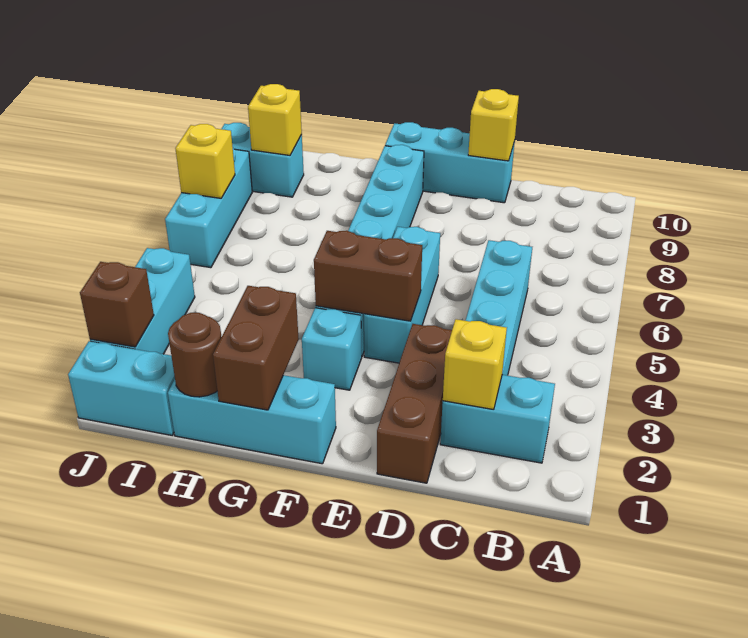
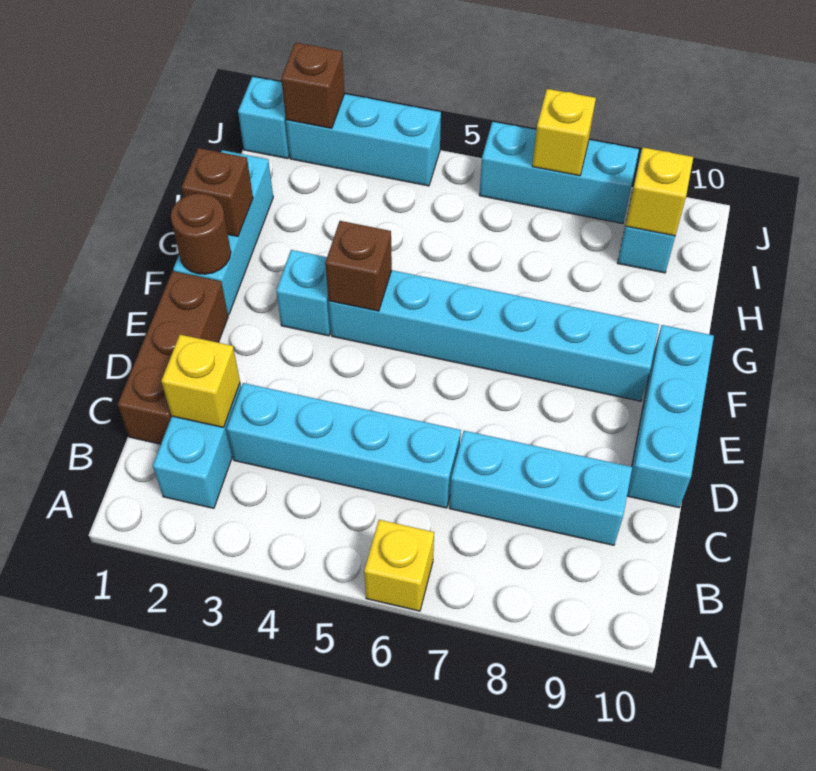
brown brick D1:D3 level 1 -> brown brick C1:E1 level 1
yellow brick D10 level 2 -> yellow brick A6 level 1
cyan brick E4:E6 level 1 -> cyan brick C7:C9 level 1
brown brick E4:F4 level 2 -> brown brick F4 level 2
brown brick G1:G2 level 2 -> brown brick G1 level 2
brown round brick H1 level 2 -> brown round brick F1 level 2
cyan brick I1:J1 level 1 -> cyan brick J1 level 1

